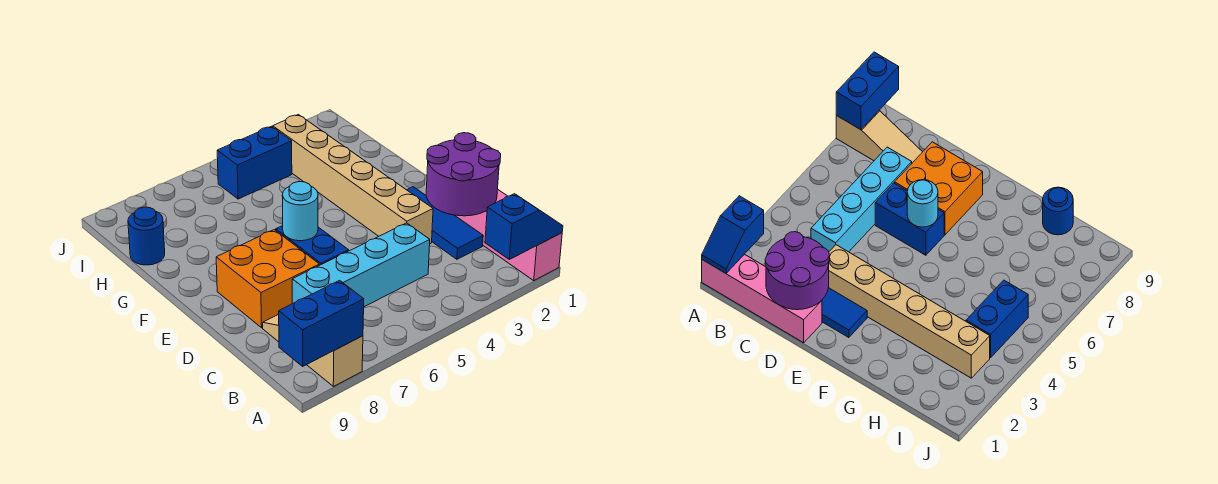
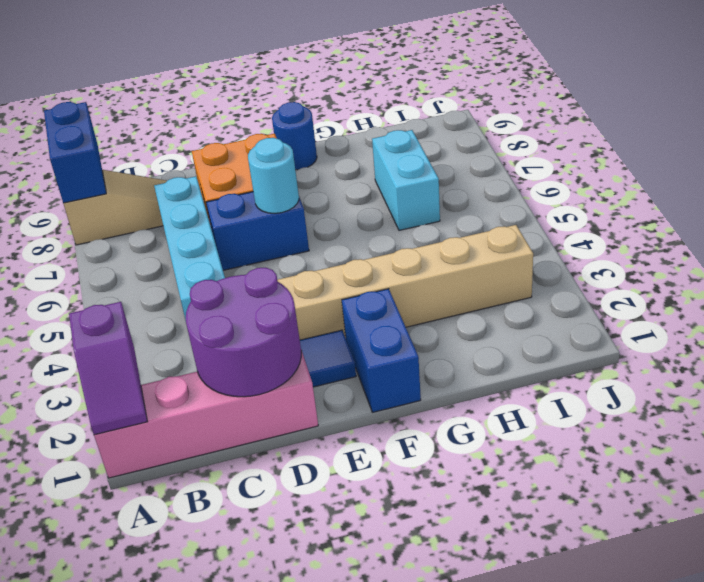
blue slope A1:A2 level 2 top 2 -> purple slope A1:A2 level 2 top 2
none -> cyan brick H6:H7 level 1
blue round brick H9 level 1 -> blue round brick F9 level 1
blue brick I4:I5 level 1 -> blue brick F1:F2 level 1

